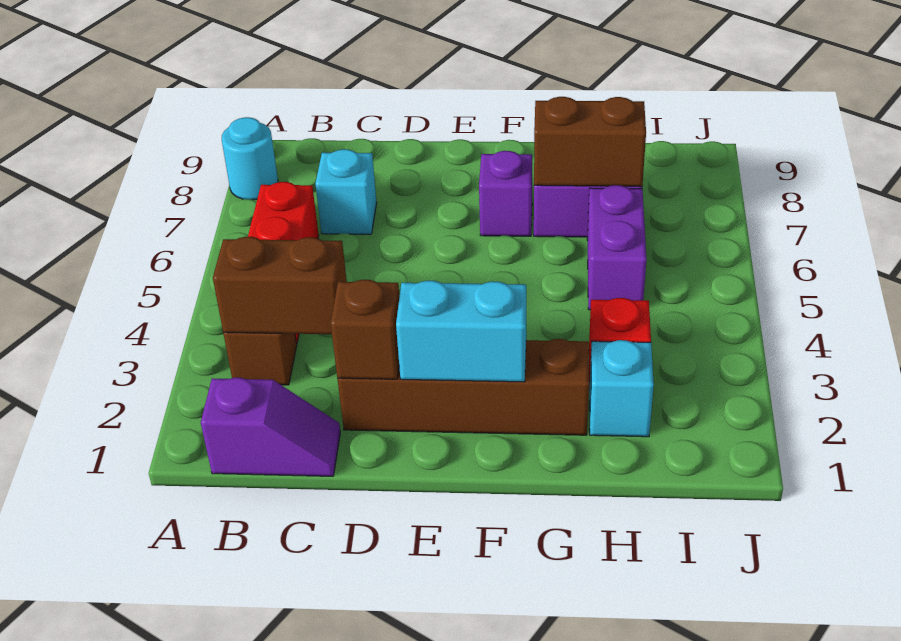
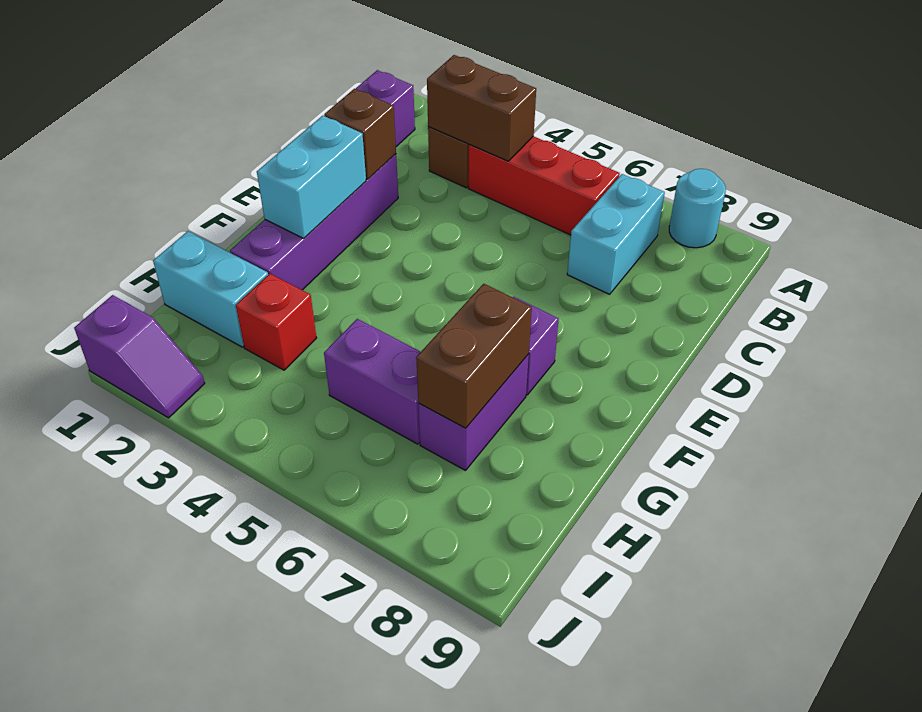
brown brick B3:C3 level 2 -> brown brick B3:B4 level 2
cyan brick C7 level 1 -> cyan brick B7:C7 level 1
brown brick D2:G2 level 1 -> purple brick D2:G2 level 1
cyan brick H2 level 1 -> cyan brick H1:H2 level 1
none -> purple slope J1:J2 level 1 top 1

